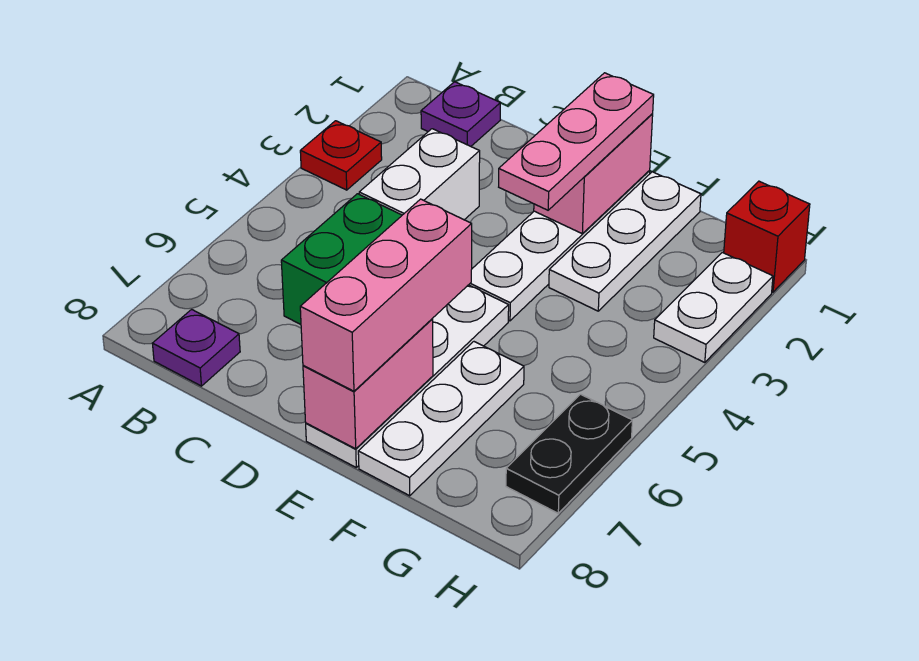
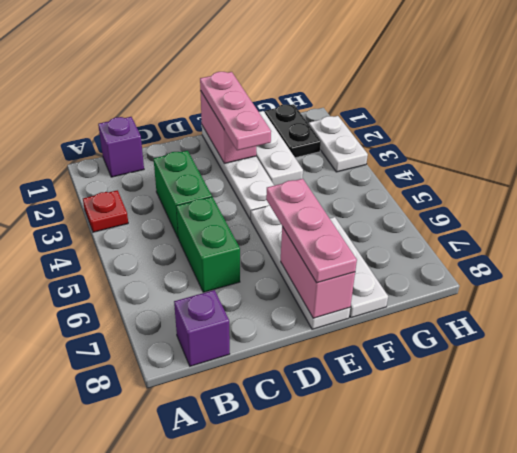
purple plate B1 level 1 -> purple brick B1 level 1
purple plate B8 level 1 -> purple brick B8 level 1
white brick C3:C4 level 1 -> green brick C3:C4 level 1
pink brick E6:E8 level 3 -> pink plate E6:E8 level 3
red brick H1 level 1 -> none
black plate H6:H7 level 1 -> black plate G1:G2 level 1

